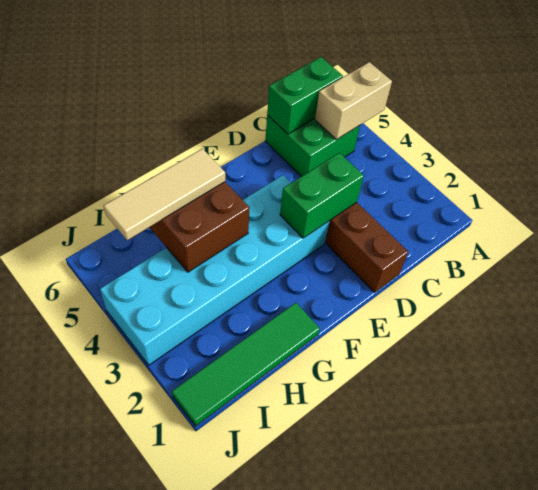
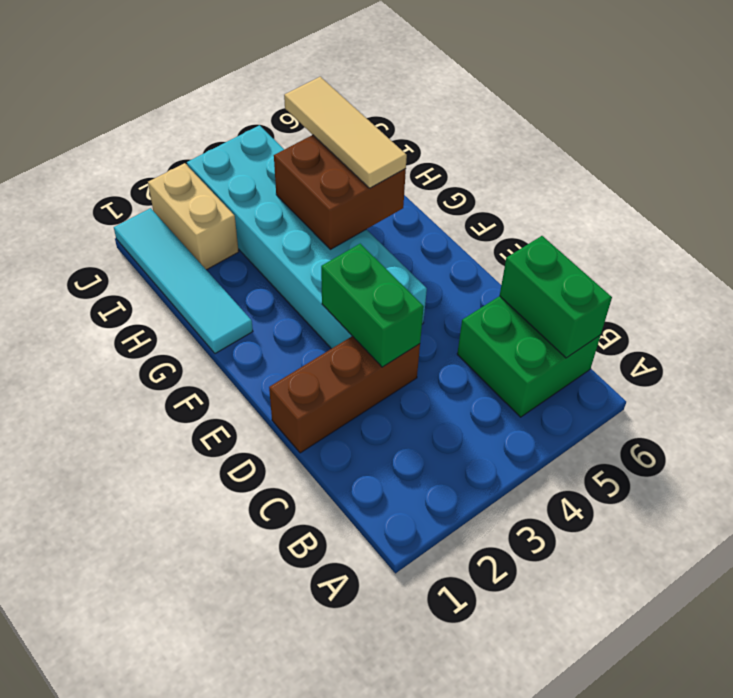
tan brick A5:B5 level 2 -> tan brick I2:J2 level 1
green tile G1:J1 level 1 -> cyan tile G1:J1 level 1

